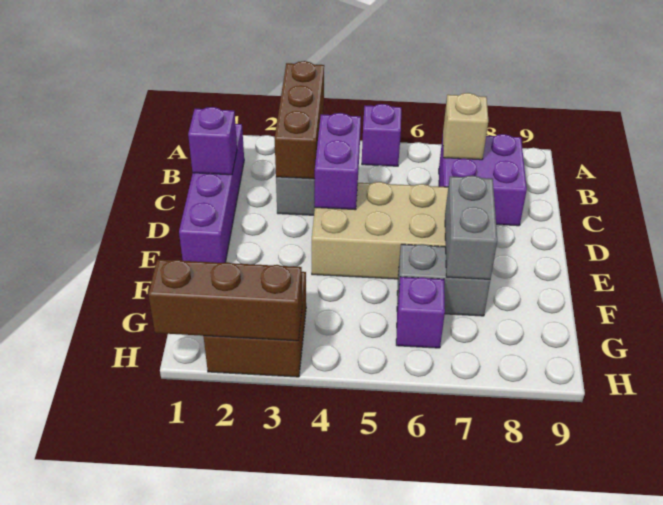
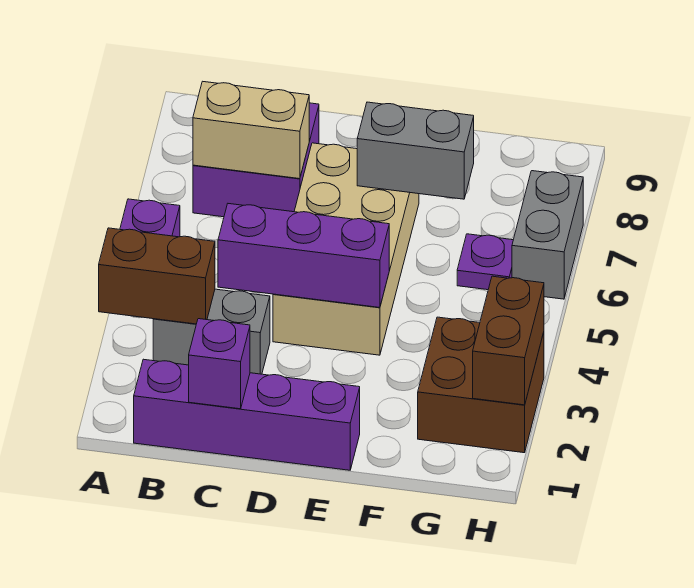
brown brick A3:C3 level 2 -> brown brick A3:B3 level 2
tan brick B7 level 2 -> tan brick B7:C7 level 2
purple brick C4:D4 level 2 -> purple brick C4:E4 level 2
grey brick F6:F7 level 1 -> grey brick H6:H7 level 1
purple brick G6 level 1 -> purple plate G6 level 1
brown brick H1:H3 level 2 -> brown brick H2:H3 level 2

